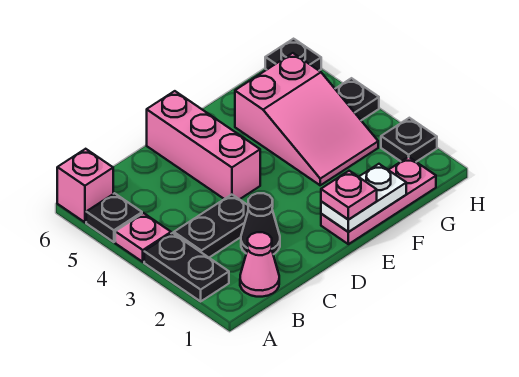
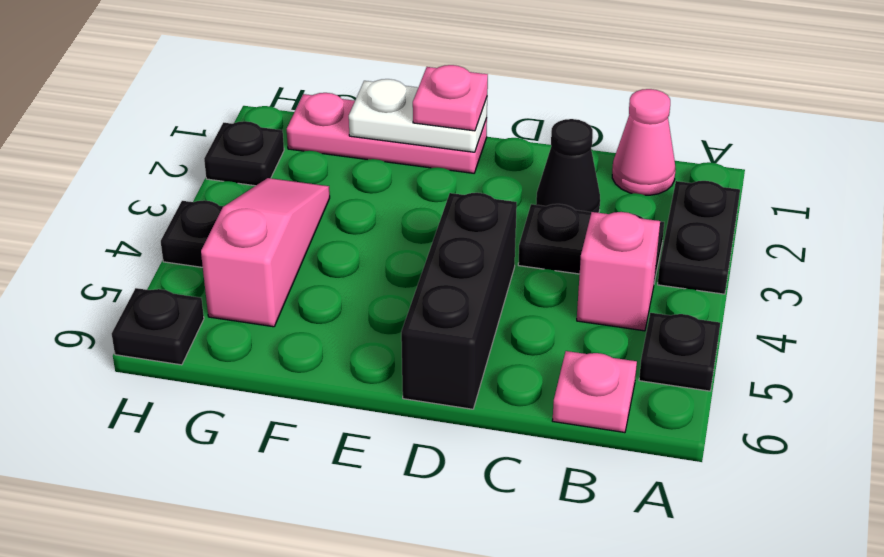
pink plate A4 level 1 -> pink plate B6 level 1
pink brick A6 level 1 -> pink brick B4 level 1
pink brick D4:D6 level 1 -> black brick D4:D6 level 1
pink slope F3:G5 level 1 top 5 -> pink slope G3:G5 level 1 top 5

